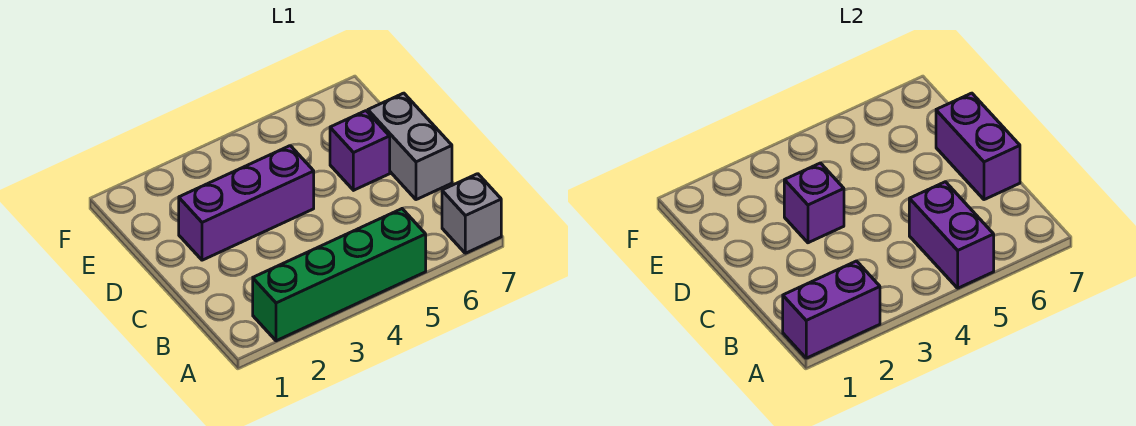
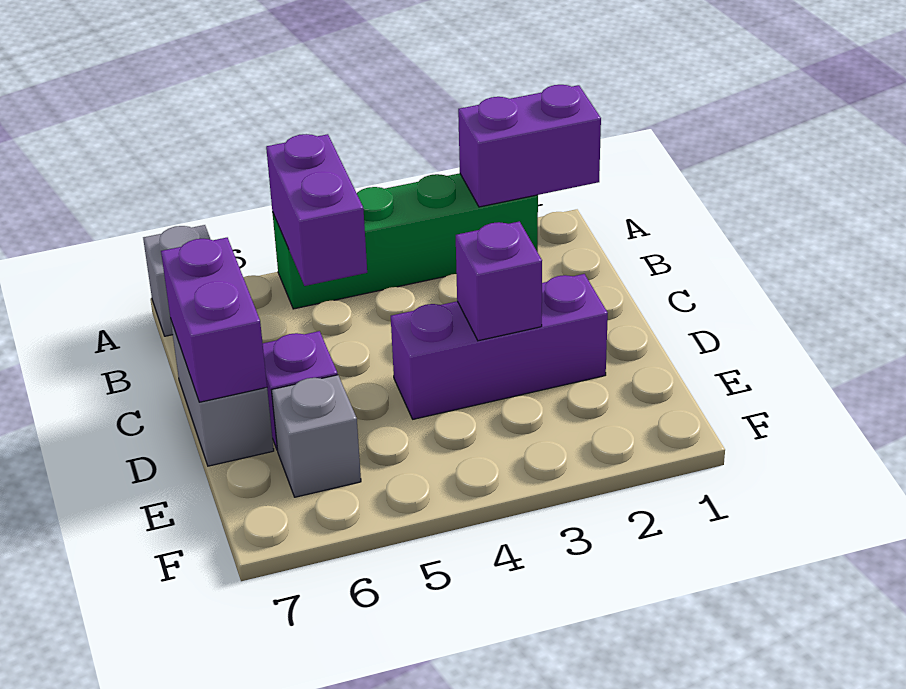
none -> grey brick E6 level 1

